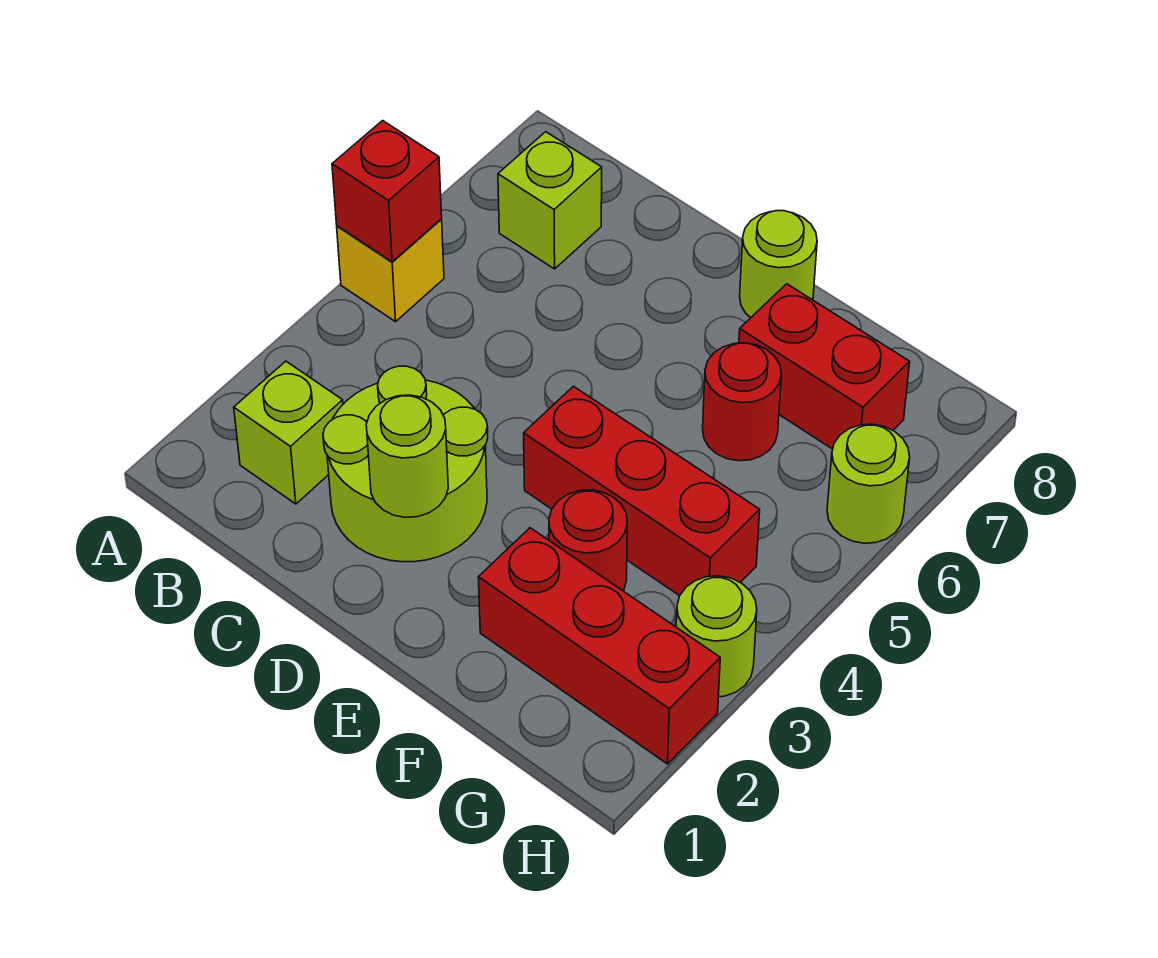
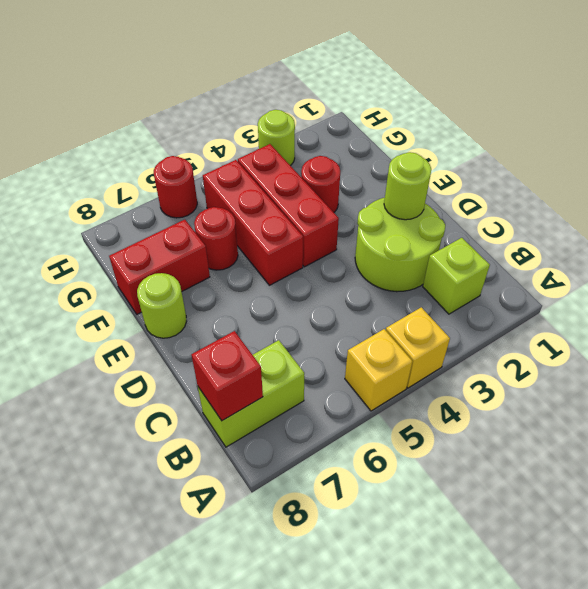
none -> yellow brick A4 level 1
red brick A5 level 2 -> red brick B8 level 2
lime brick B7 level 1 -> lime brick B7:B8 level 1
red brick F2:H2 level 1 -> red brick E5:G5 level 1
red brick F7:G7 level 1 -> red brick F7:F8 level 1
lime round brick H6 level 1 -> red round brick H6 level 1

